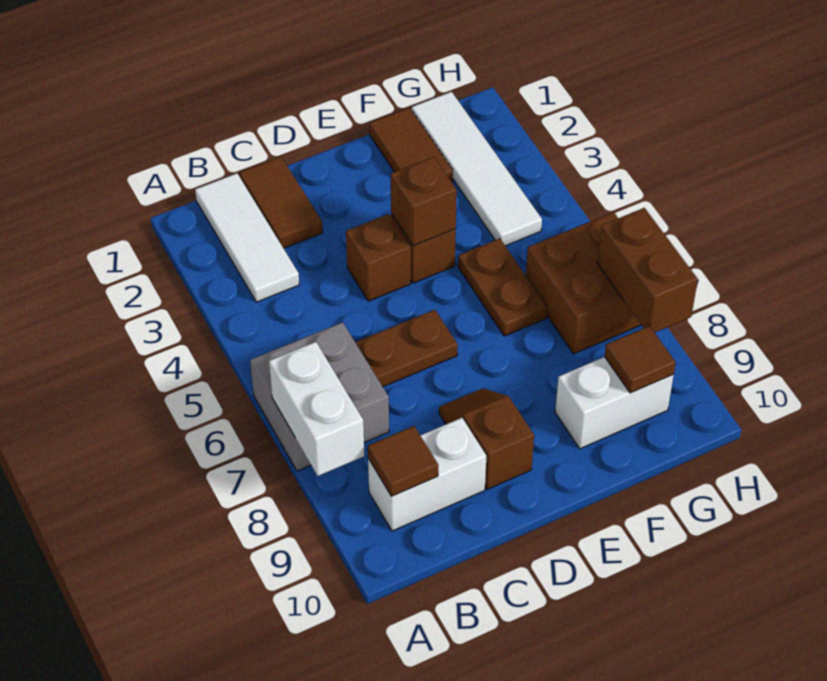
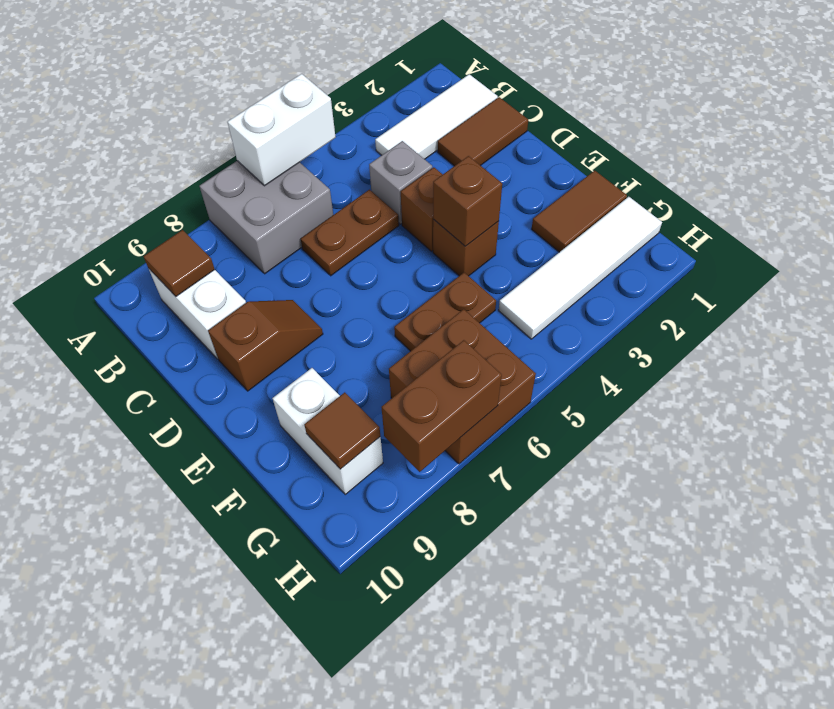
white brick A7:A8 level 2 -> white brick A5:A6 level 2
none -> grey brick C4 level 1
brown plate C6:D6 level 1 -> brown plate C5:C6 level 1

